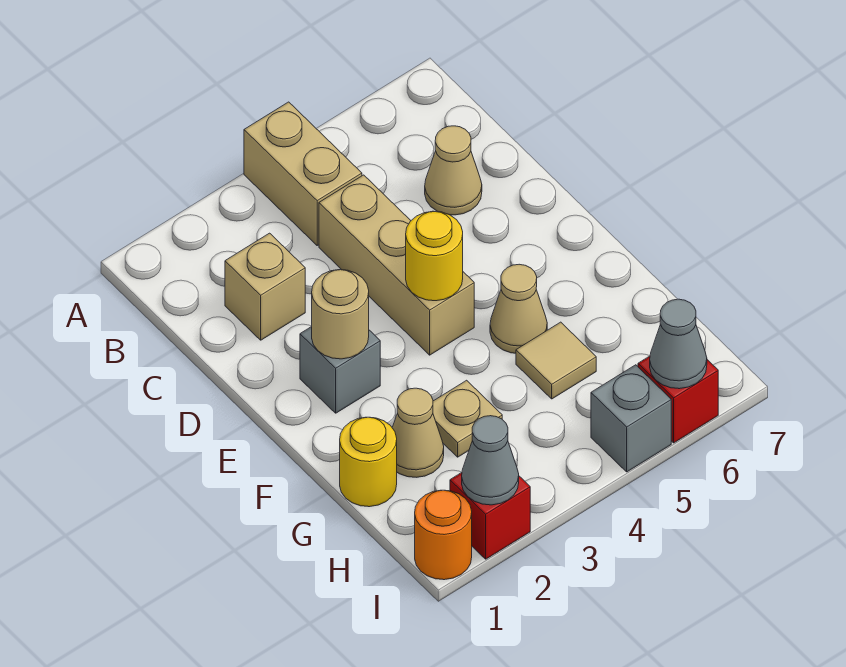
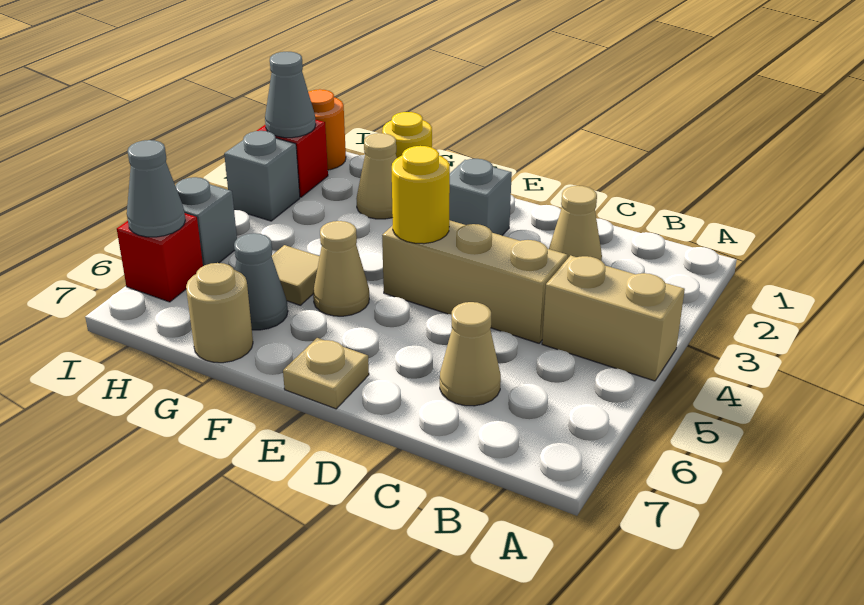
tan brick C2 level 1 -> tan cone C2 level 1
tan round brick E2 level 2 -> tan round brick G7 level 1
tan plate G3 level 1 -> tan plate E7 level 1
none -> grey cone G6 level 1
none -> grey brick I3 level 1

